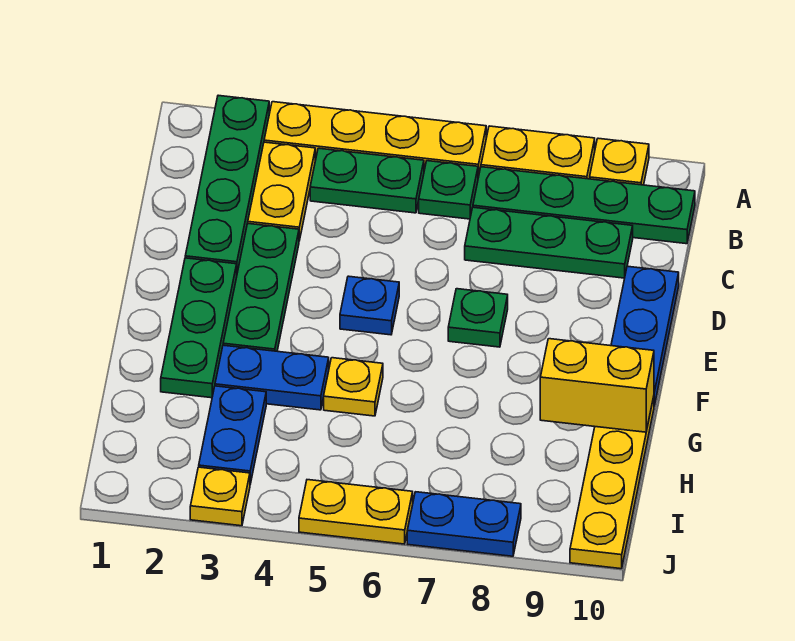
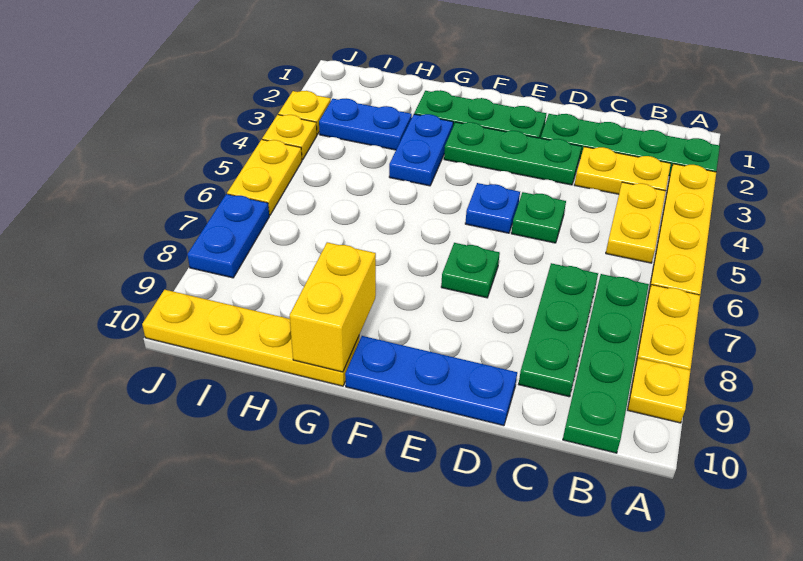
green plate B4:B5 level 1 -> yellow plate B4:B5 level 1
green plate B6 level 1 -> green plate D5 level 1
yellow plate G5 level 1 -> yellow plate J4 level 1

